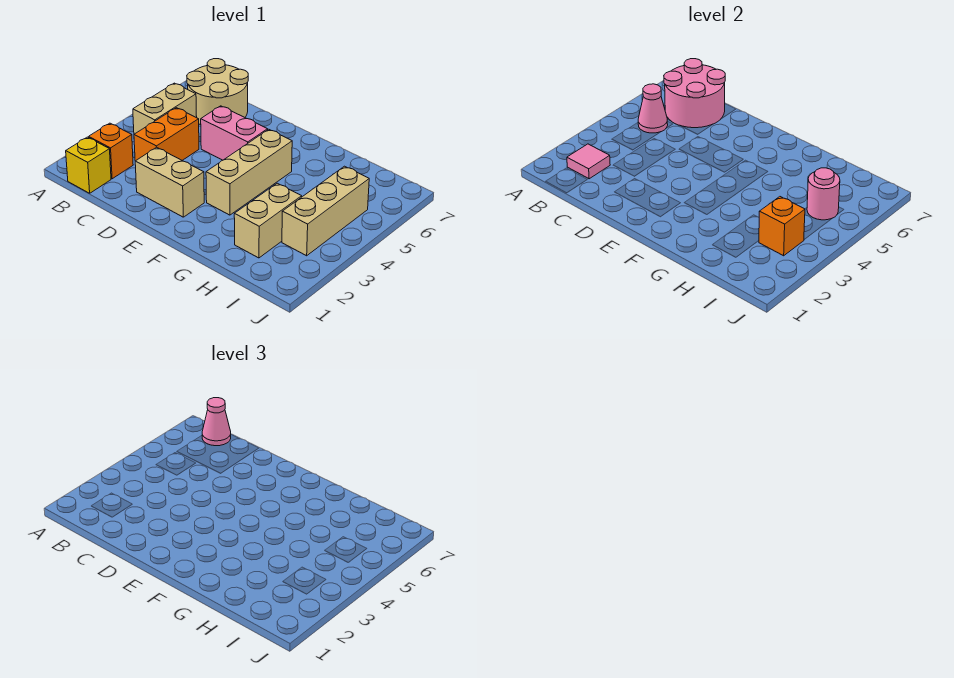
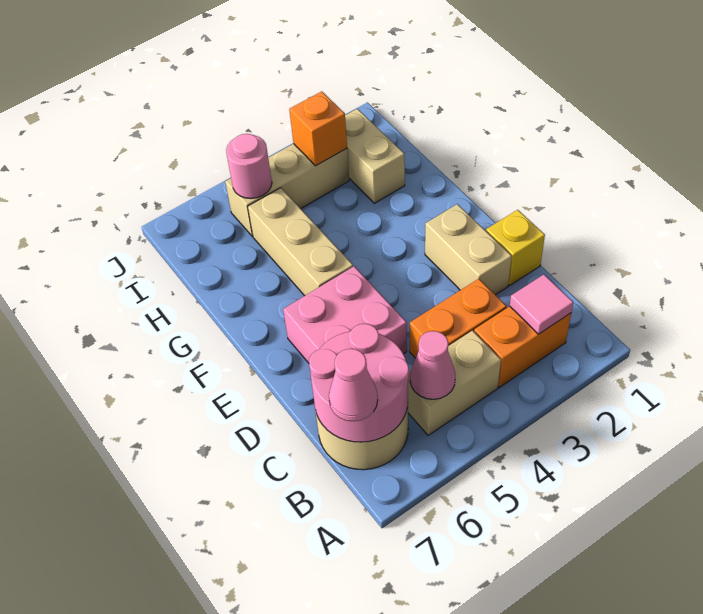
yellow brick B1 level 1 -> yellow brick D1 level 1
orange brick B2 level 1 -> orange brick B2:B3 level 1
pink brick D5:E5 level 1 -> pink brick D5:E6 level 1
tan brick F3:F5 level 1 -> tan brick F5:H5 level 1
tan brick H2:H3 level 1 -> tan brick H2:I2 level 1

